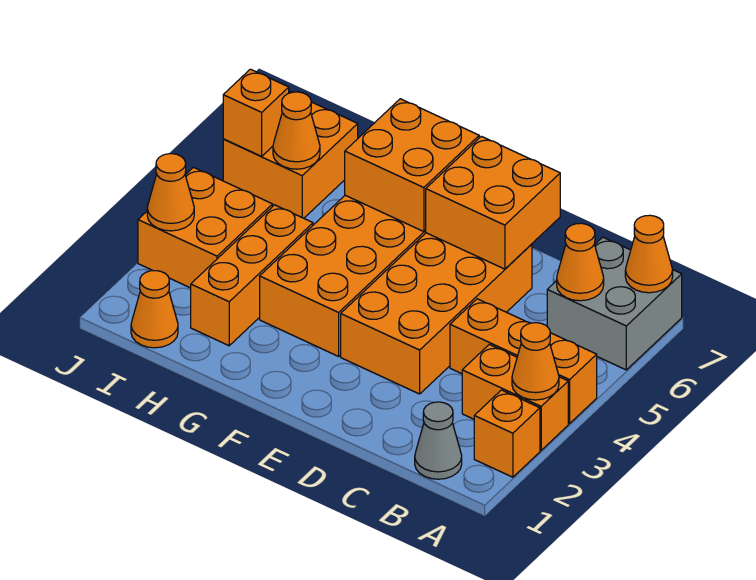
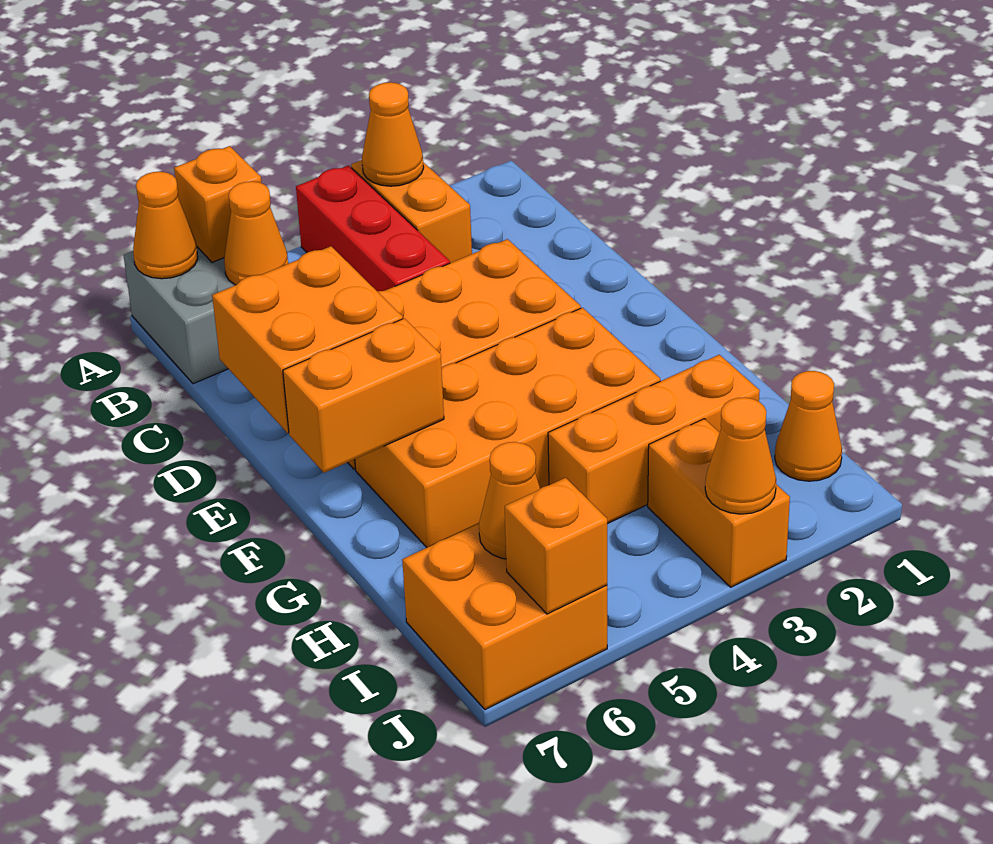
orange brick A2 level 1 -> orange brick A6 level 2
orange brick A4:C4 level 1 -> red brick A4:C4 level 1
grey cone B1 level 1 -> none
orange brick F6:G7 level 2 -> orange brick F6:F7 level 2
orange brick I3:J4 level 1 -> orange brick I3:J3 level 1

